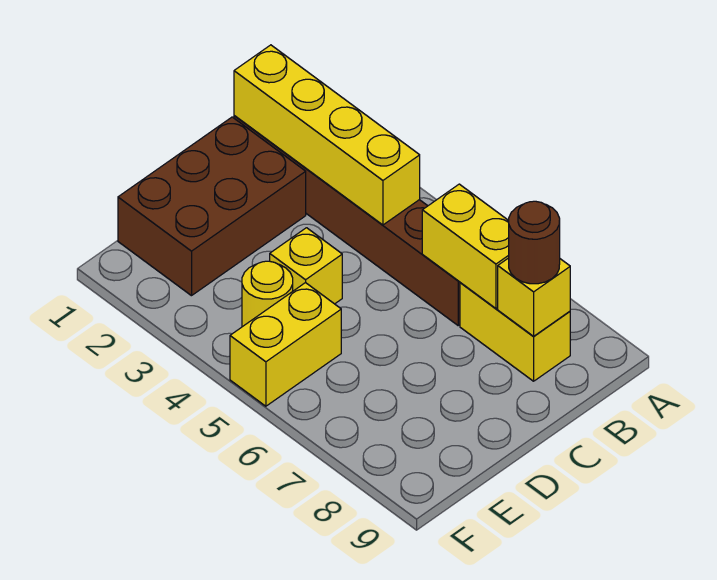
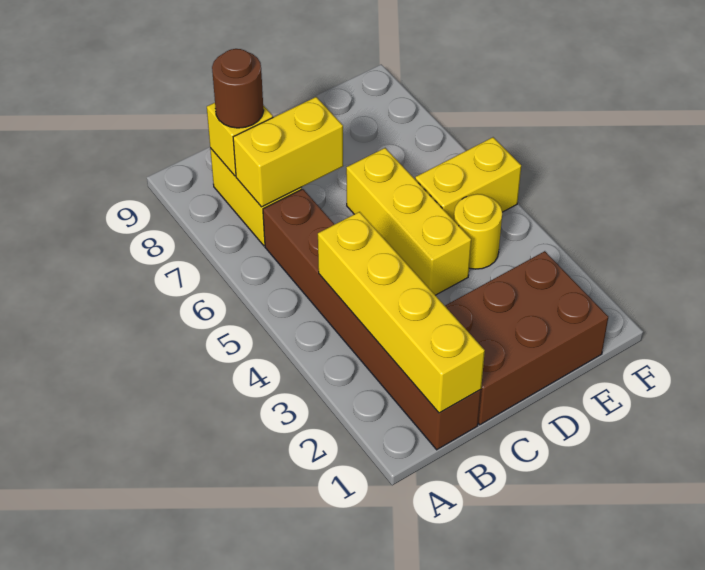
yellow brick B6:B7 level 2 -> yellow brick B7:C7 level 2
yellow brick D4 level 1 -> yellow brick D4:D6 level 1

